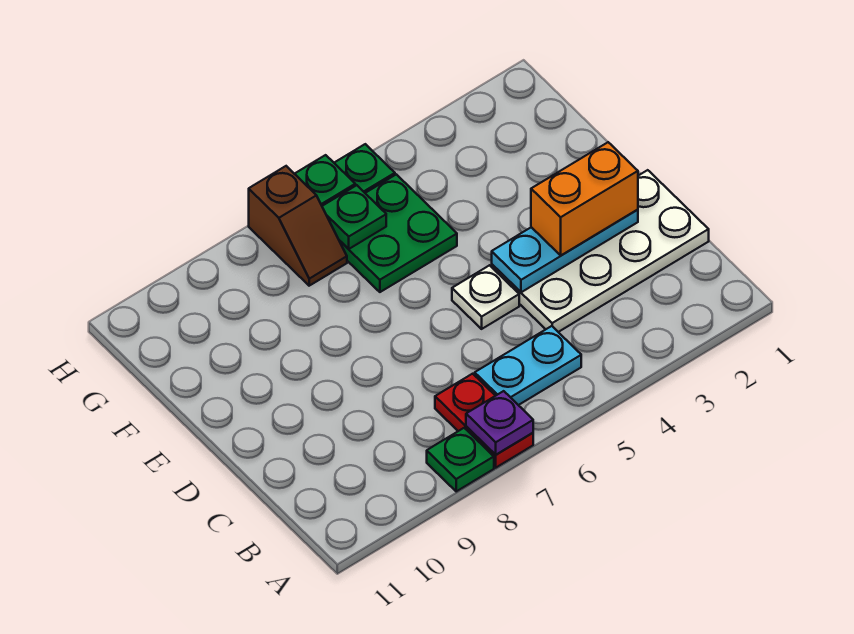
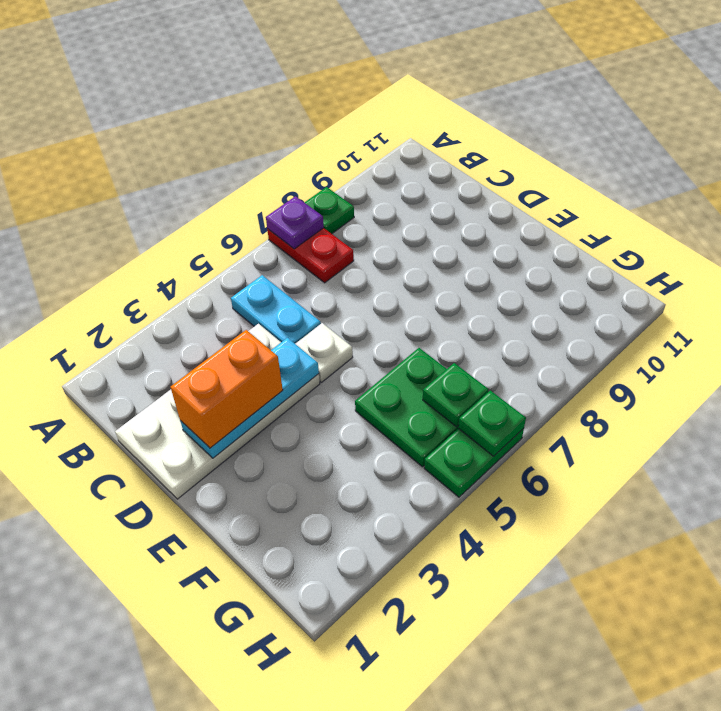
cyan plate B5:B6 level 1 -> cyan plate B5:C5 level 1
brown slope G7:H7 level 1 top H -> none

